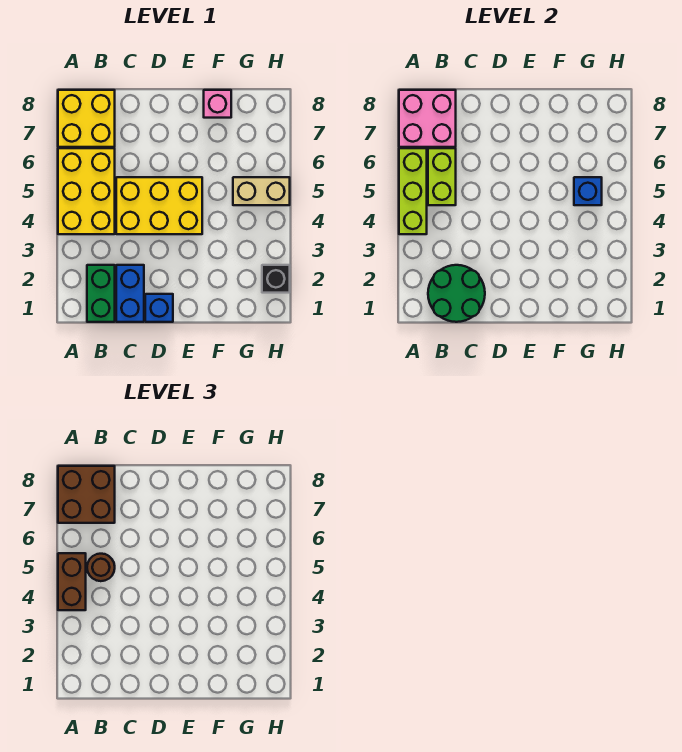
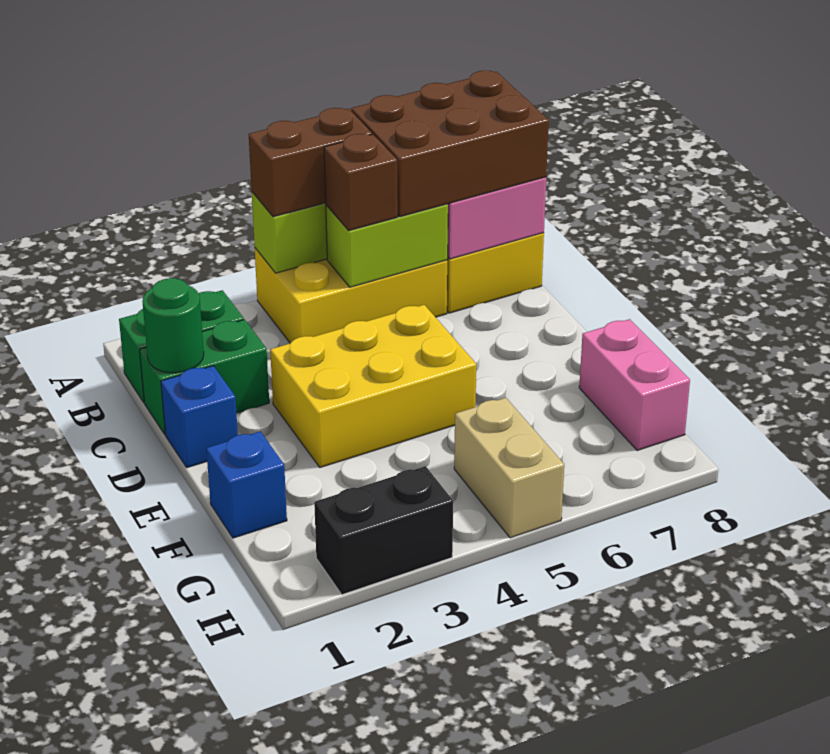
brown brick A7:B8 level 3 -> brown brick A6:B8 level 3
green round brick B1:C2 level 2 -> green round brick C1 level 2
brown round brick B5 level 3 -> brown brick B5 level 3
blue brick C1:C2 level 1 -> green brick C1:C2 level 1
yellow brick C4:E5 level 1 -> yellow brick D3:E5 level 1
pink brick F8 level 1 -> pink brick F8:G8 level 1
blue brick G5 level 2 -> blue brick F1 level 1
black brick H2 level 1 -> black brick H2:H3 level 1

